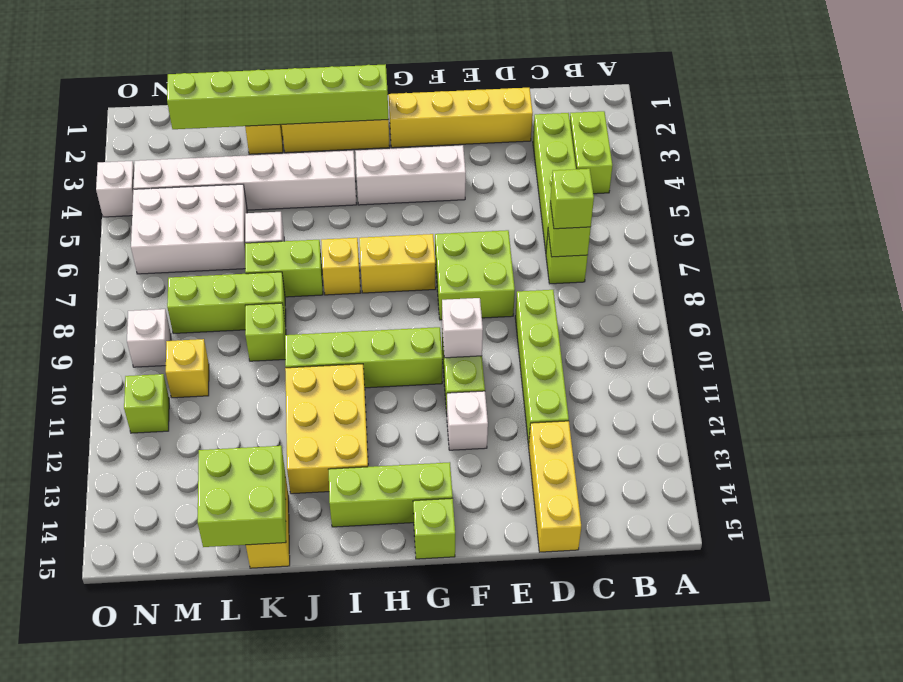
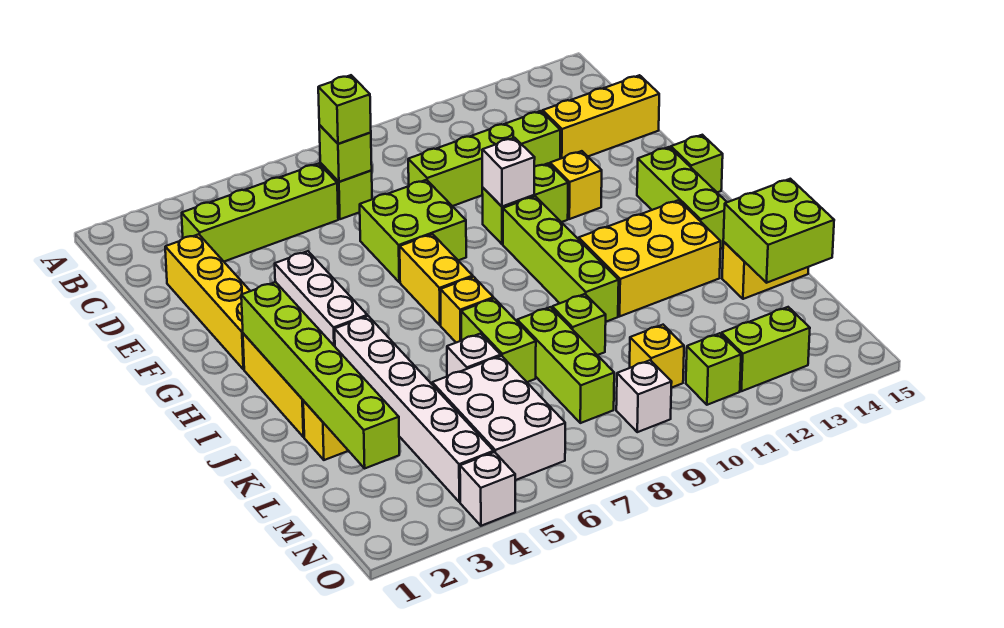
lime brick B3:B4 level 1 -> lime brick N12:N13 level 1
white brick F12 level 1 -> yellow brick F12 level 1

